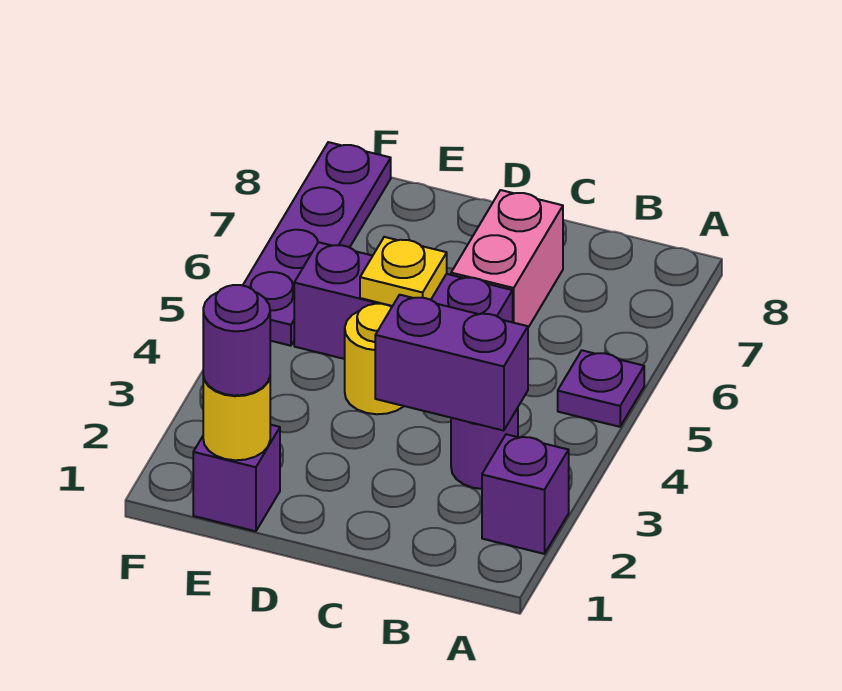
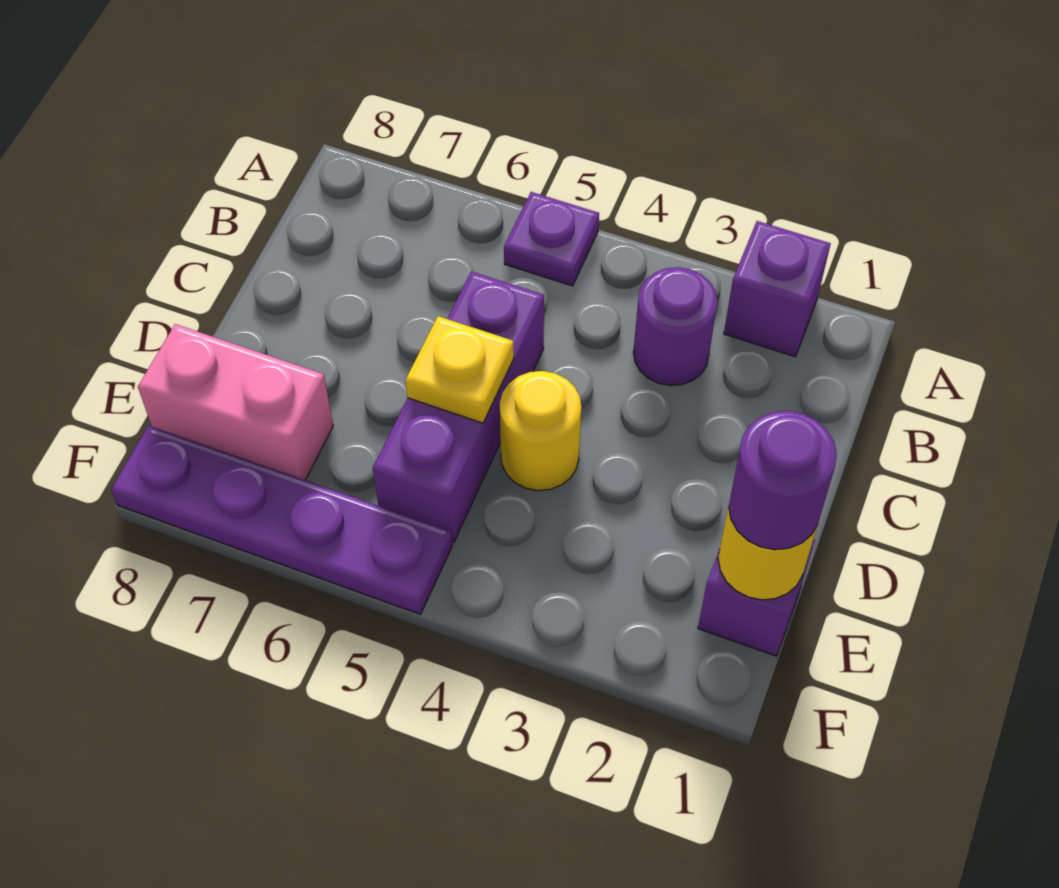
purple brick B3:C3 level 2 -> none
pink brick C6:C7 level 1 -> pink brick E7:E8 level 1

